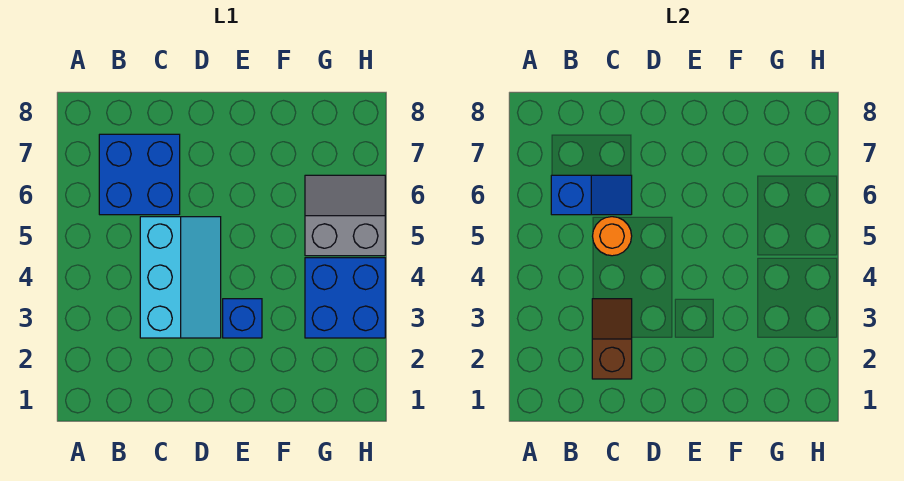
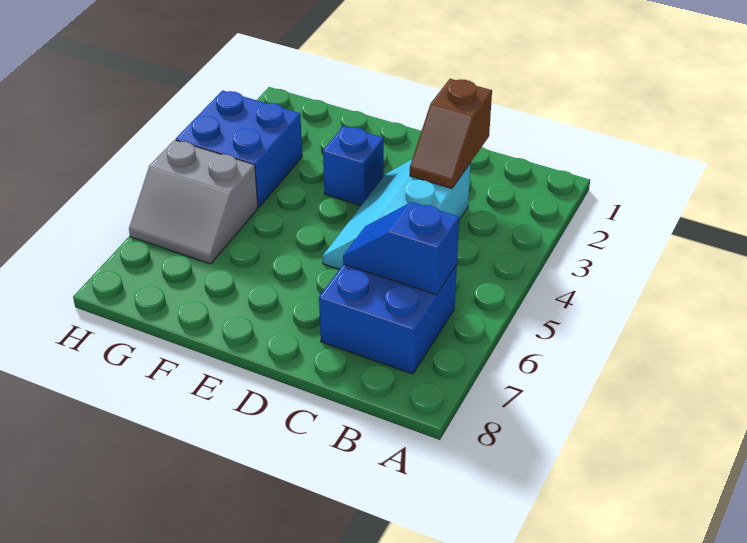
orange round brick C5 level 2 -> none

